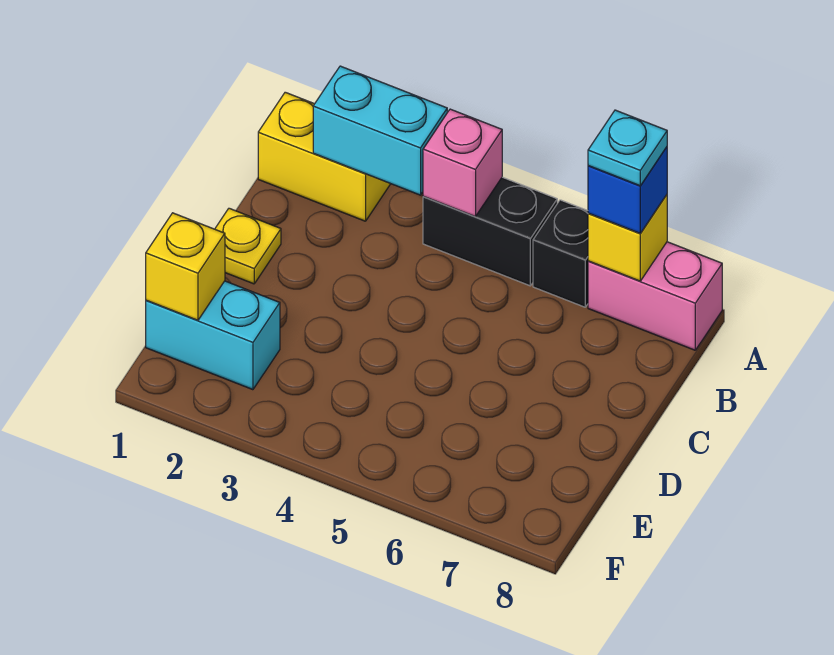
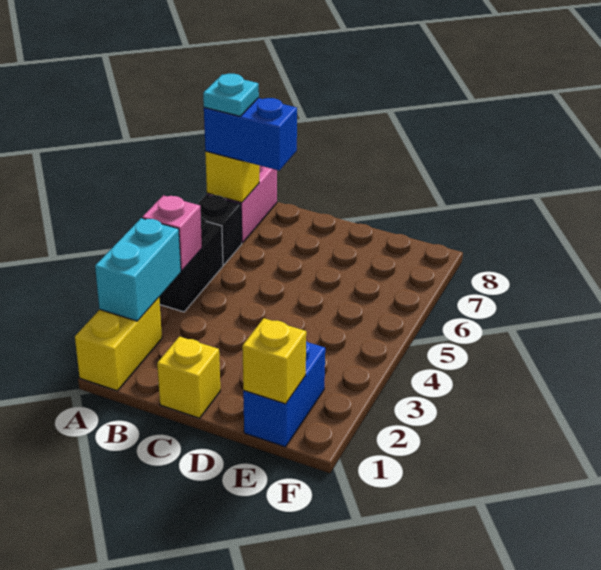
blue brick A7 level 3 -> blue brick A7:B7 level 3
yellow plate C1 level 1 -> yellow brick C1 level 1
cyan brick E1:E2 level 1 -> blue brick E1:E2 level 1

